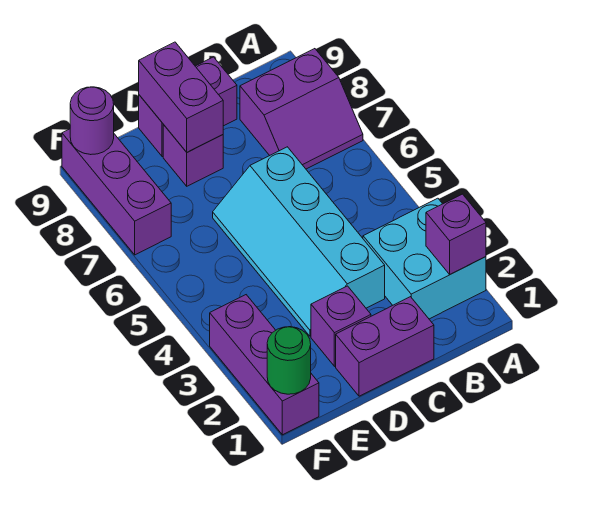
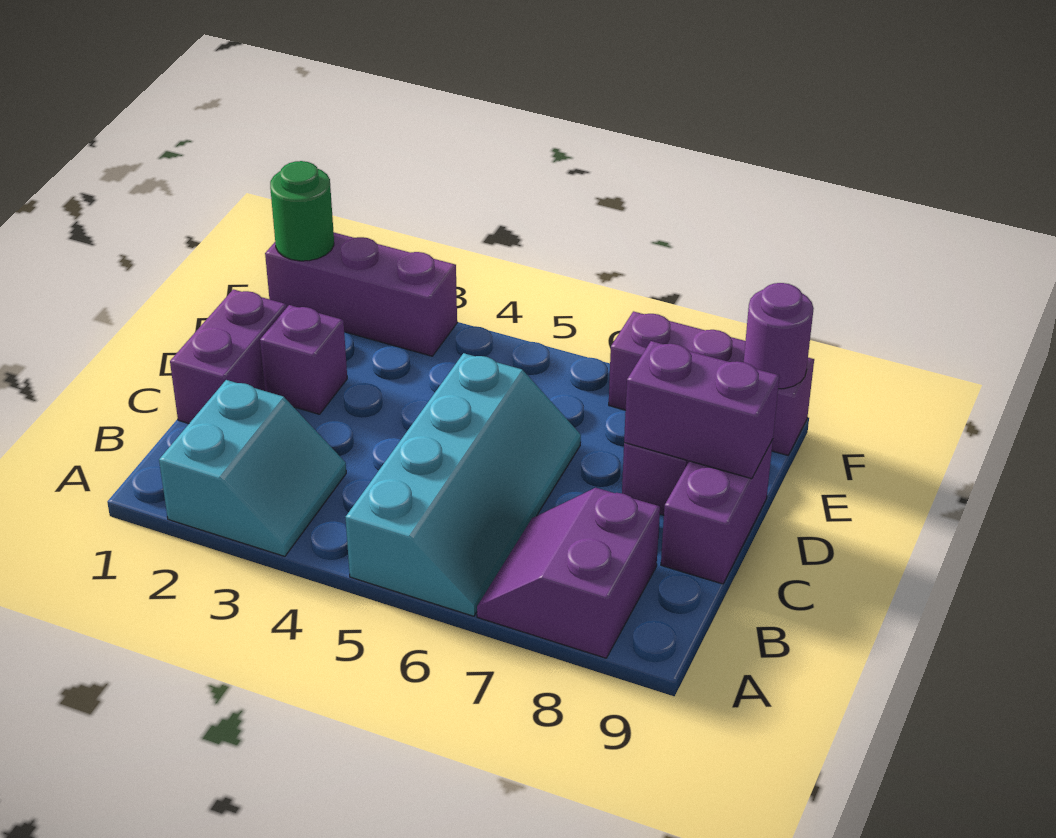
cyan brick A2:B3 level 1 -> cyan slope A2:B3 level 1 top 2
purple brick A2 level 2 -> none
cyan slope C3:D6 level 1 top C -> cyan slope A5:D6 level 1 top 5

